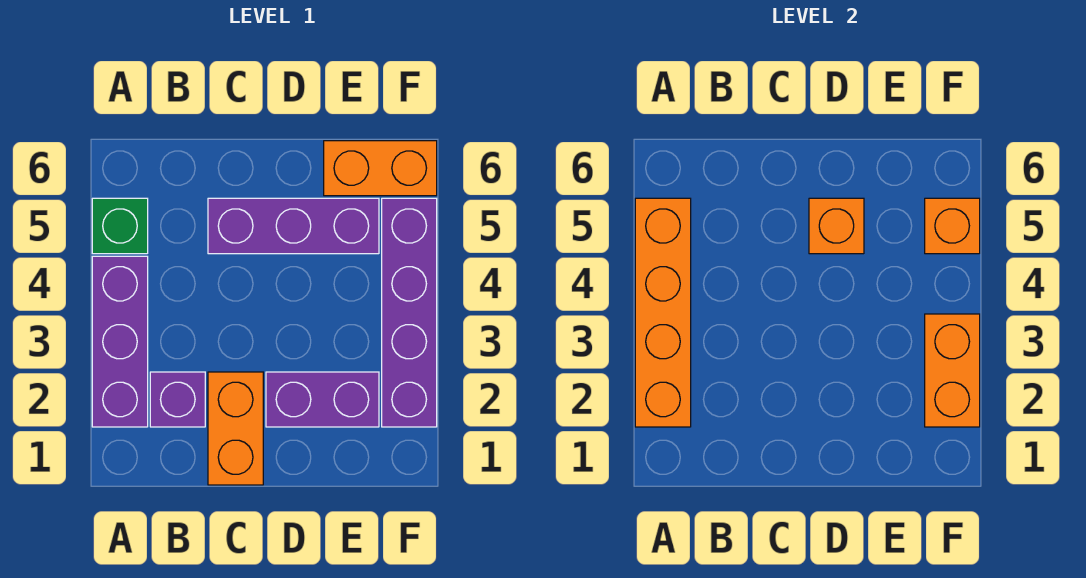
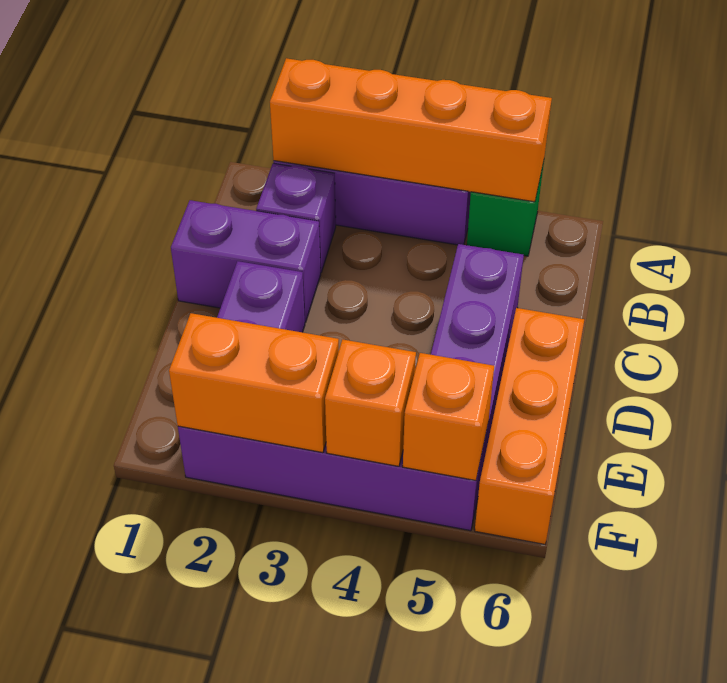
orange brick C1:C2 level 1 -> purple brick C1:C2 level 1
orange brick D5 level 2 -> orange brick F4 level 2
orange brick E6:F6 level 1 -> orange brick D6:F6 level 1

